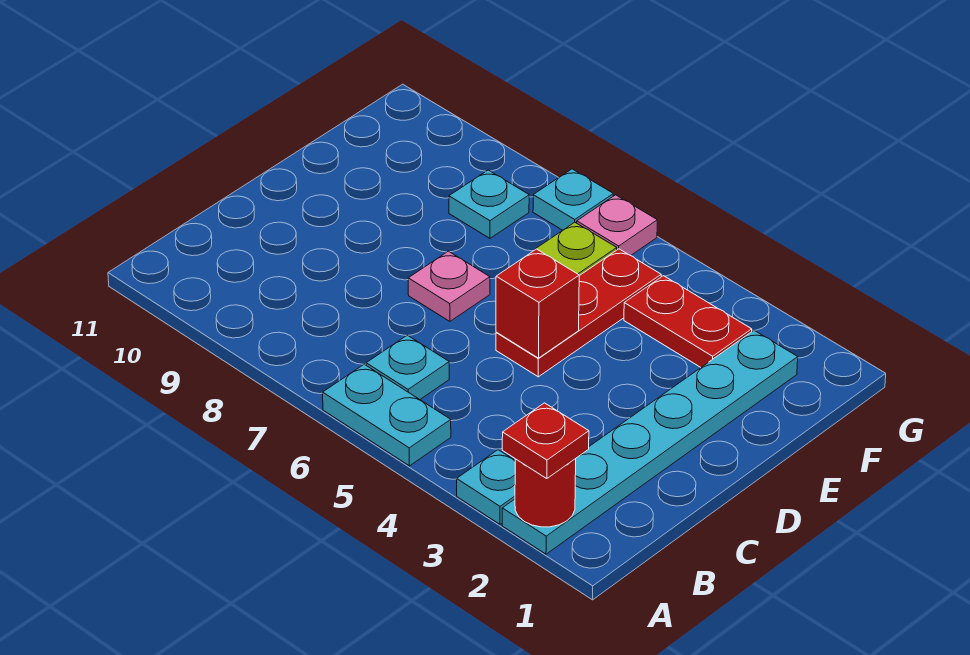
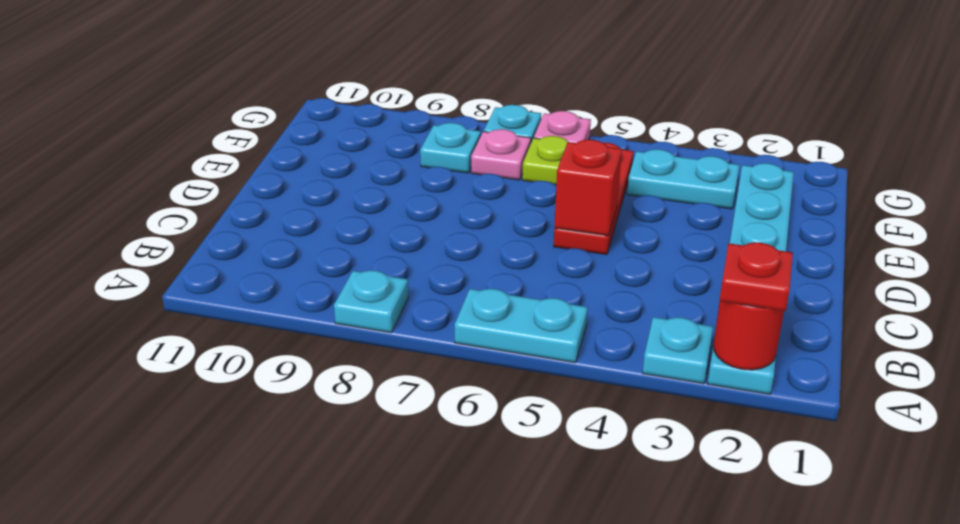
cyan plate B6 level 1 -> cyan plate A8 level 1
pink plate D7 level 1 -> pink plate F7 level 1
red plate F3:F4 level 1 -> cyan plate F3:F4 level 1

